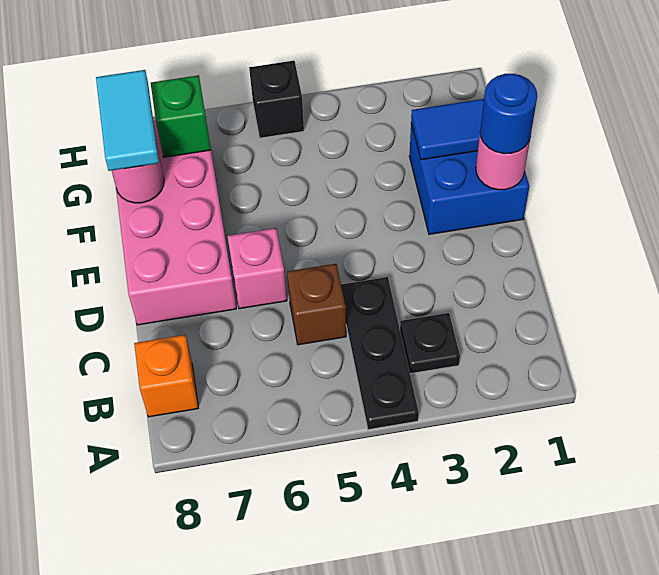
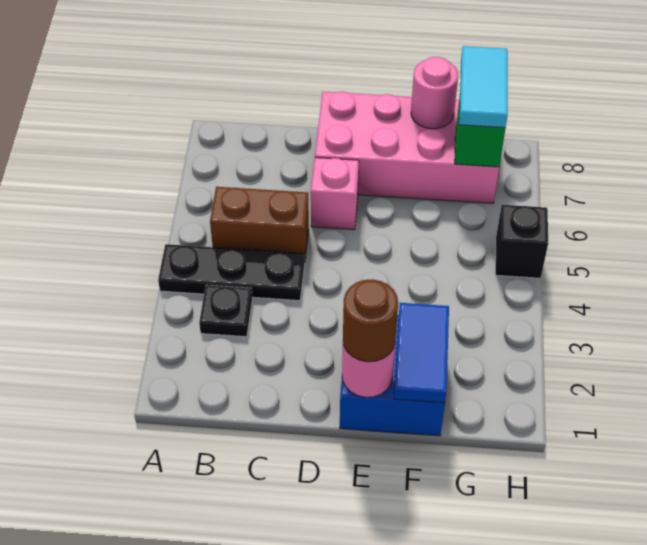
orange brick B8 level 1 -> none
brown brick C5 level 1 -> brown brick B5:C5 level 1
blue round brick E1 level 3 -> brown round brick E1 level 3
cyan tile F8:G8 level 3 -> cyan tile G7:G8 level 3

